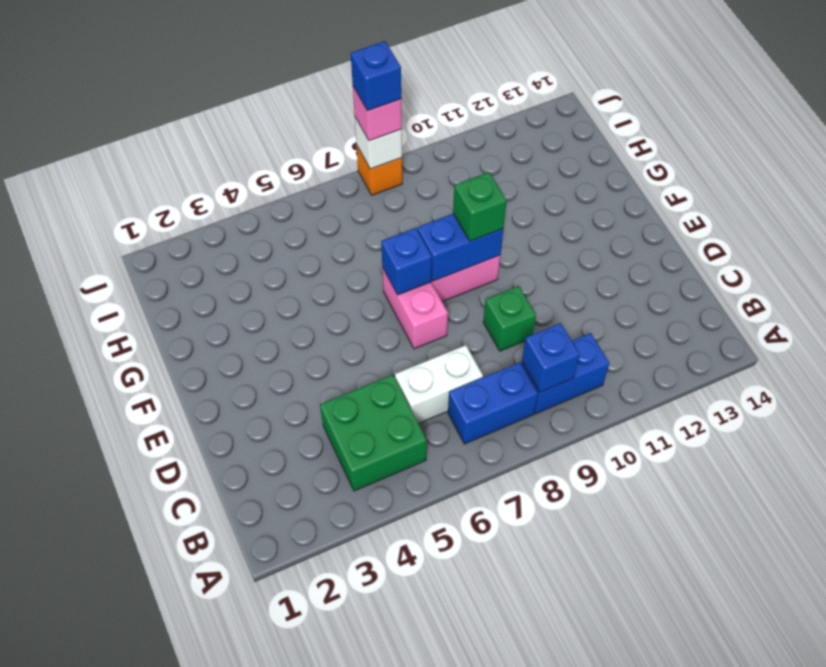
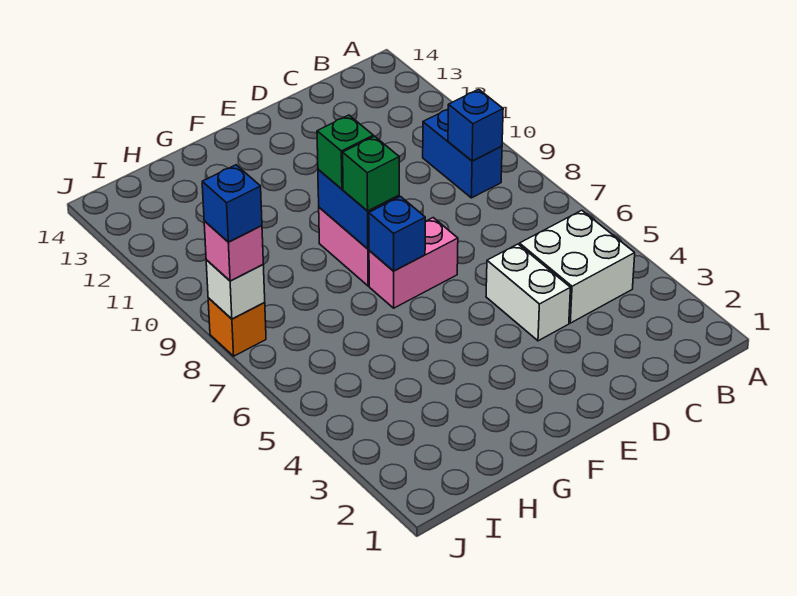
green brick B4:C5 level 1 -> white brick B4:C5 level 1
blue brick B7:B8 level 1 -> none
white brick C6:C7 level 1 -> white brick D4:D5 level 1
green brick D9 level 1 -> green brick F8 level 3

